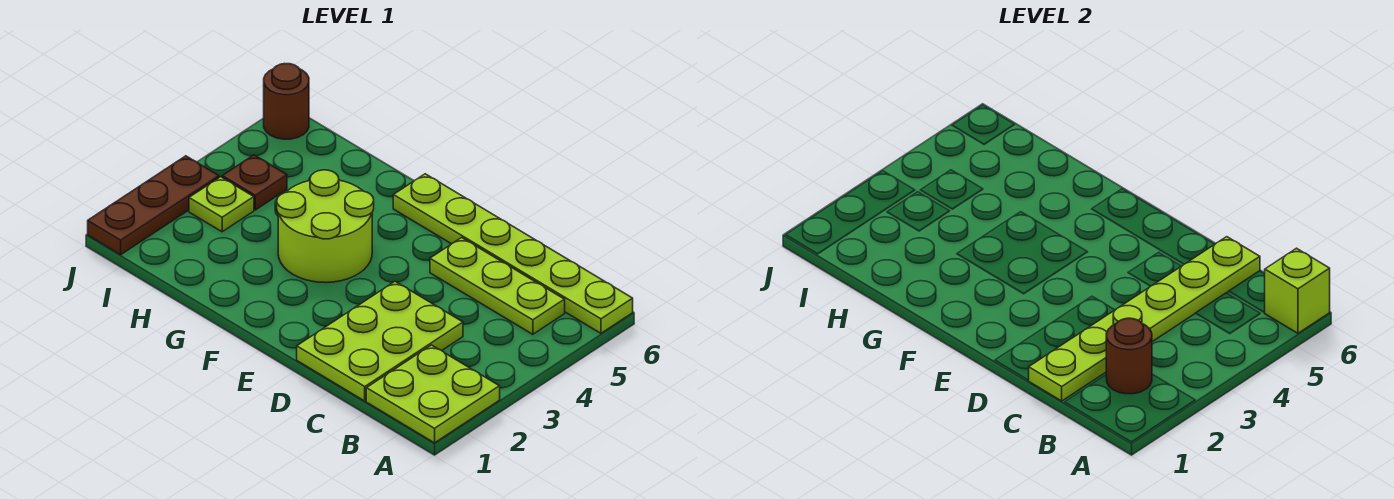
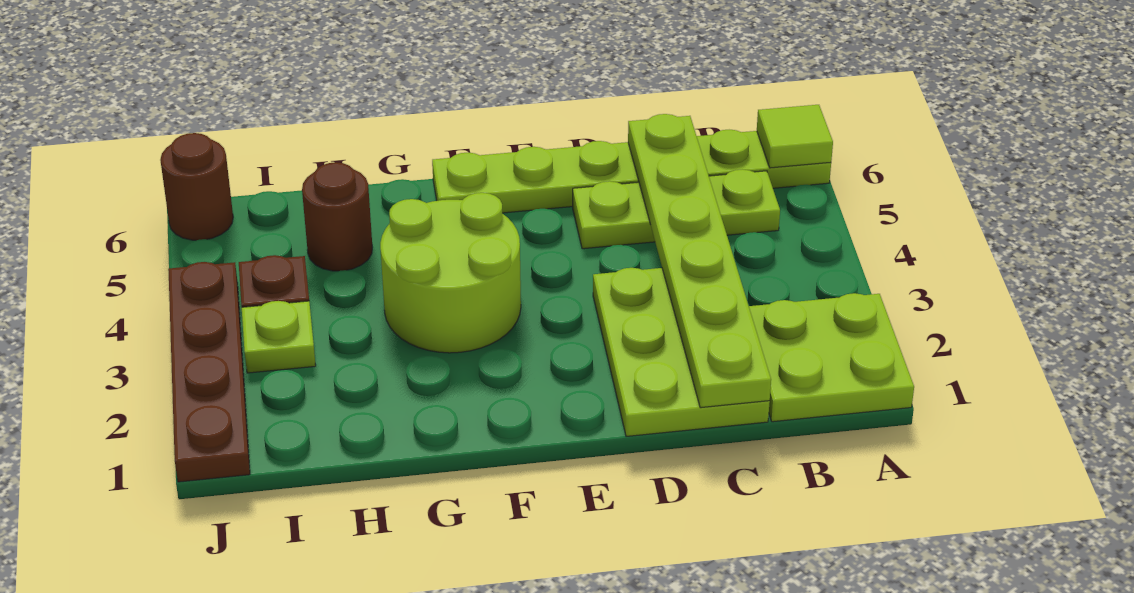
lime brick A6 level 2 -> lime tile A6 level 2
brown round brick B2 level 2 -> brown round brick H5 level 1
brown plate J1:J3 level 1 -> brown plate J1:J4 level 1

